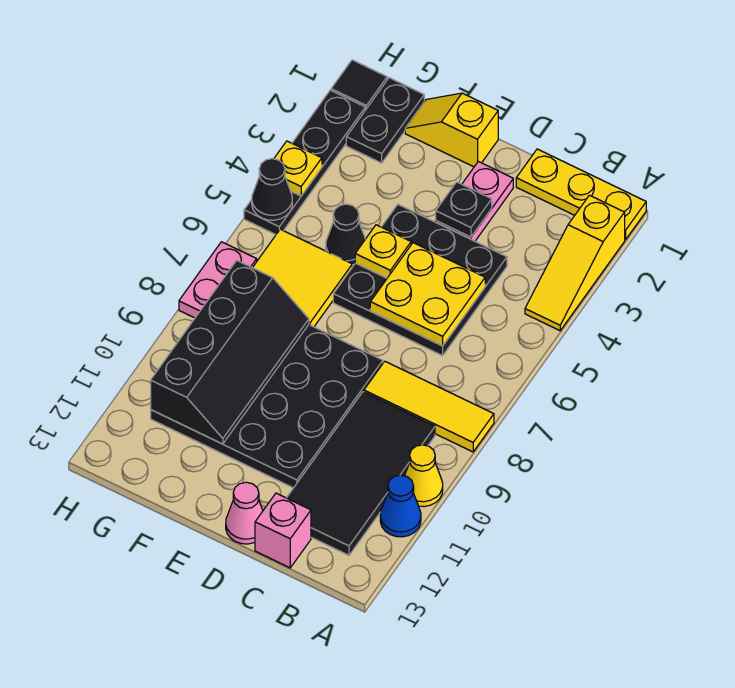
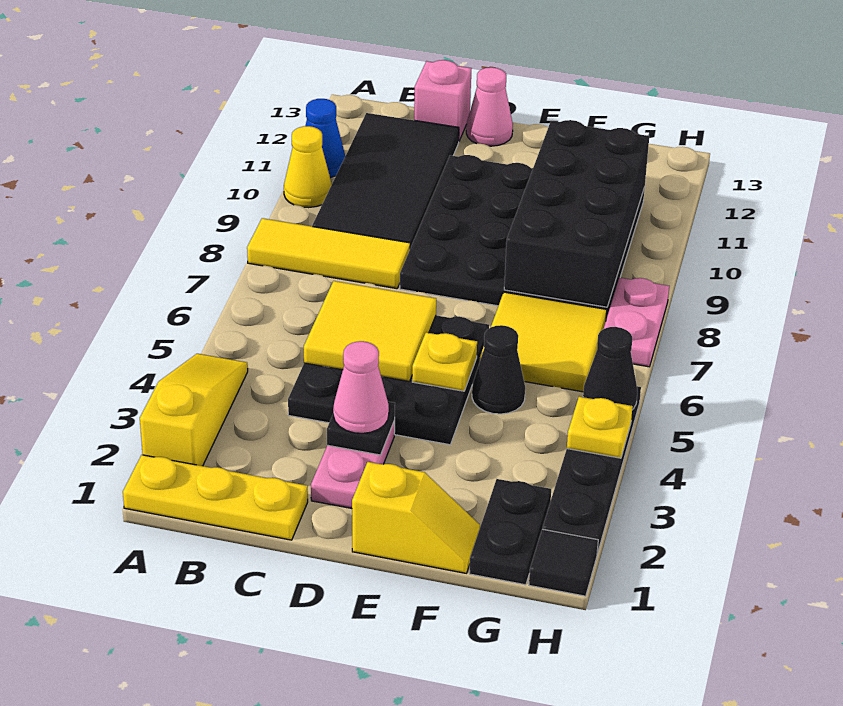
yellow plate C5:D6 level 2 -> yellow tile C5:D6 level 2
none -> pink cone D3 level 3
black slope F8:G11 level 2 top G -> black brick F8:G11 level 2

